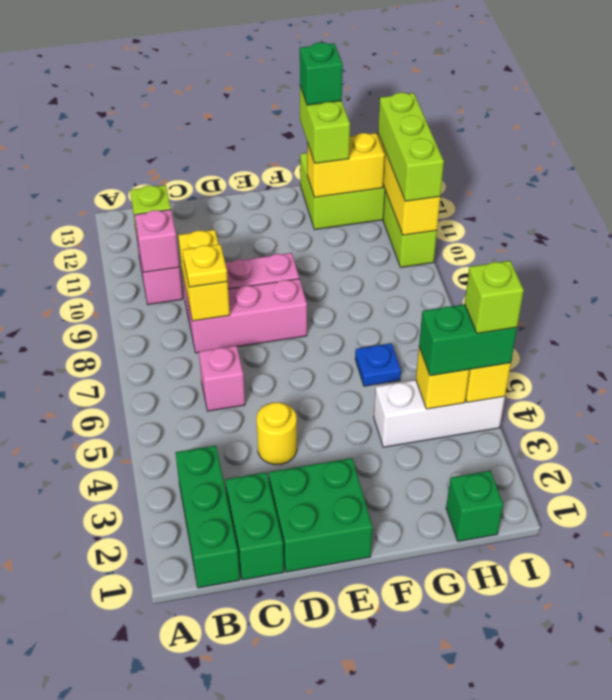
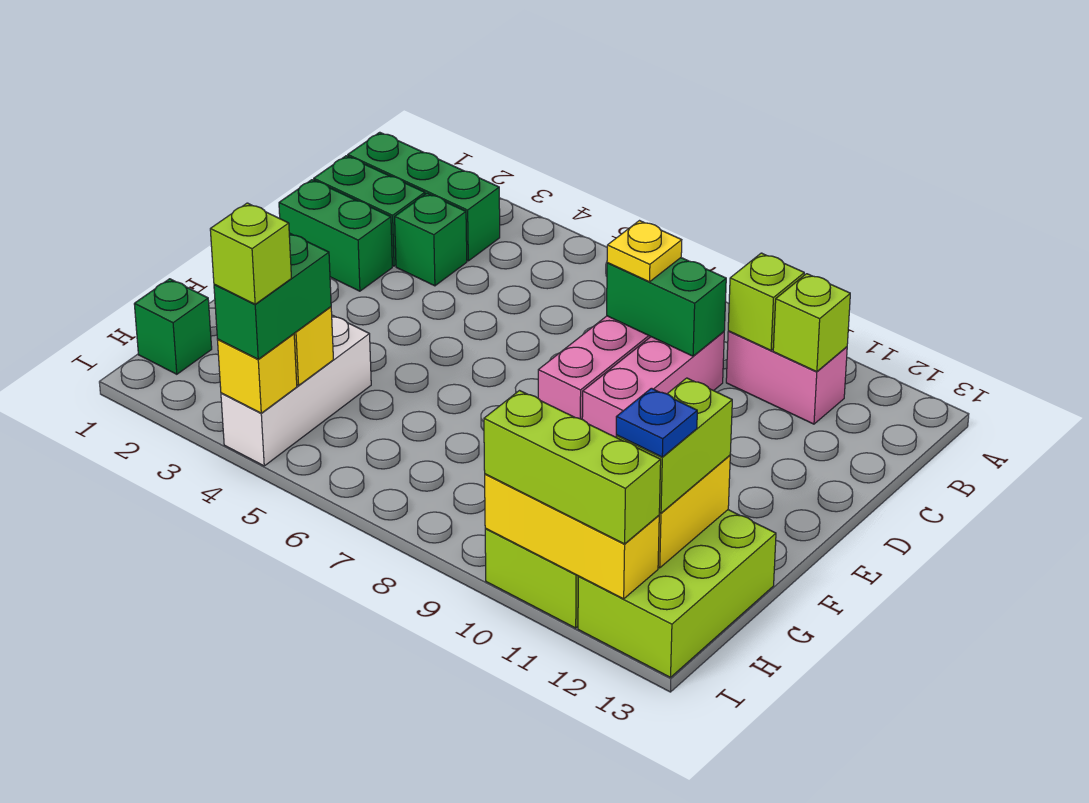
pink brick B10 level 2 -> lime brick B10 level 2
pink brick C6 level 1 -> none
yellow brick C8:C9 level 2 -> green brick C8:C9 level 2
green brick D1:E2 level 1 -> green brick D1:D2 level 1
yellow round brick D4 level 1 -> none
blue plate G6 level 1 -> blue plate H12 level 4
lime brick G12:G13 level 3 -> lime brick G12:H12 level 3
green brick G13 level 4 -> green brick C3 level 1

